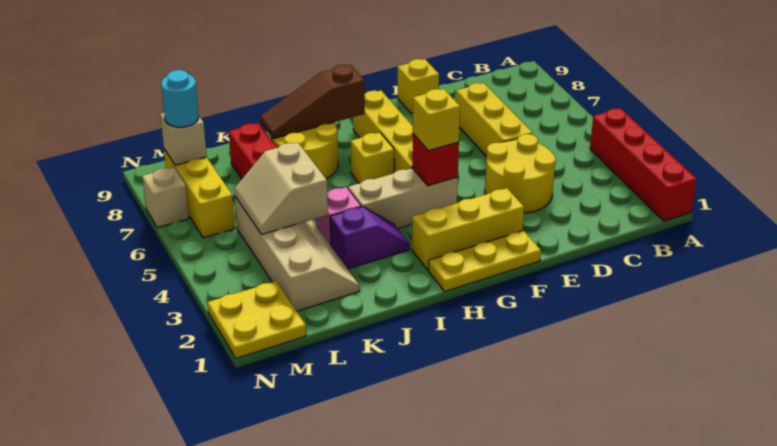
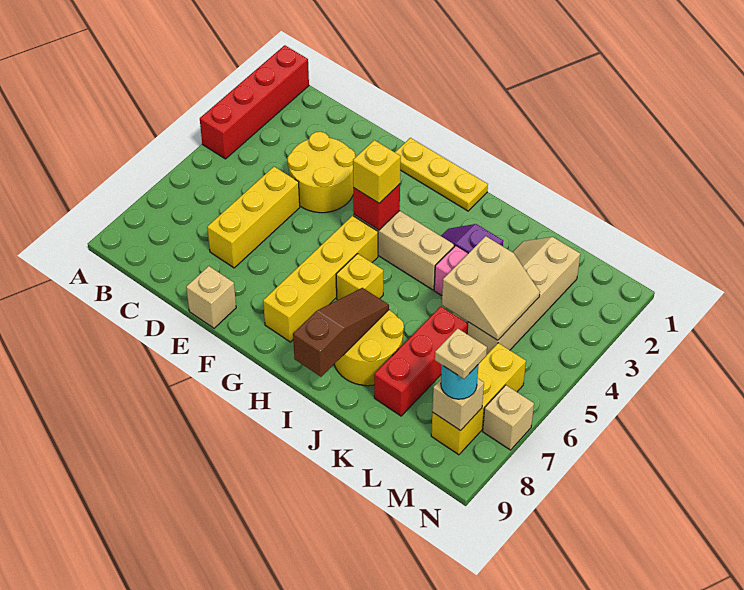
yellow brick E9 level 1 -> tan brick E9 level 1
yellow brick F2:H2 level 1 -> none
brown slope H8:J8 level 2 top H -> brown slope I7:I9 level 2 top 9
yellow plate M1:N2 level 1 -> none
none -> tan plate M8 level 4

